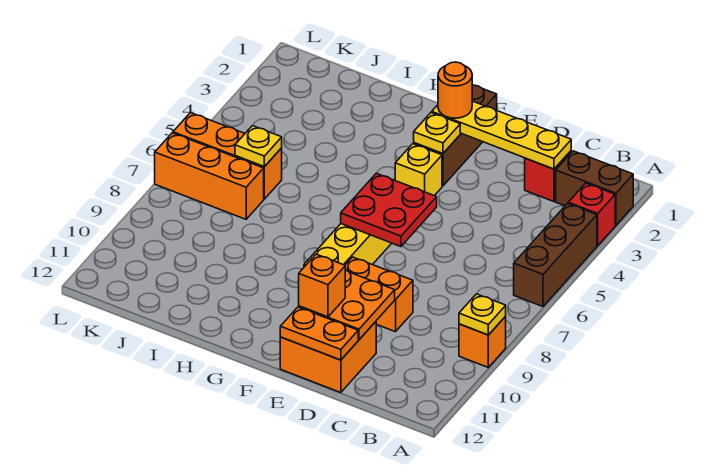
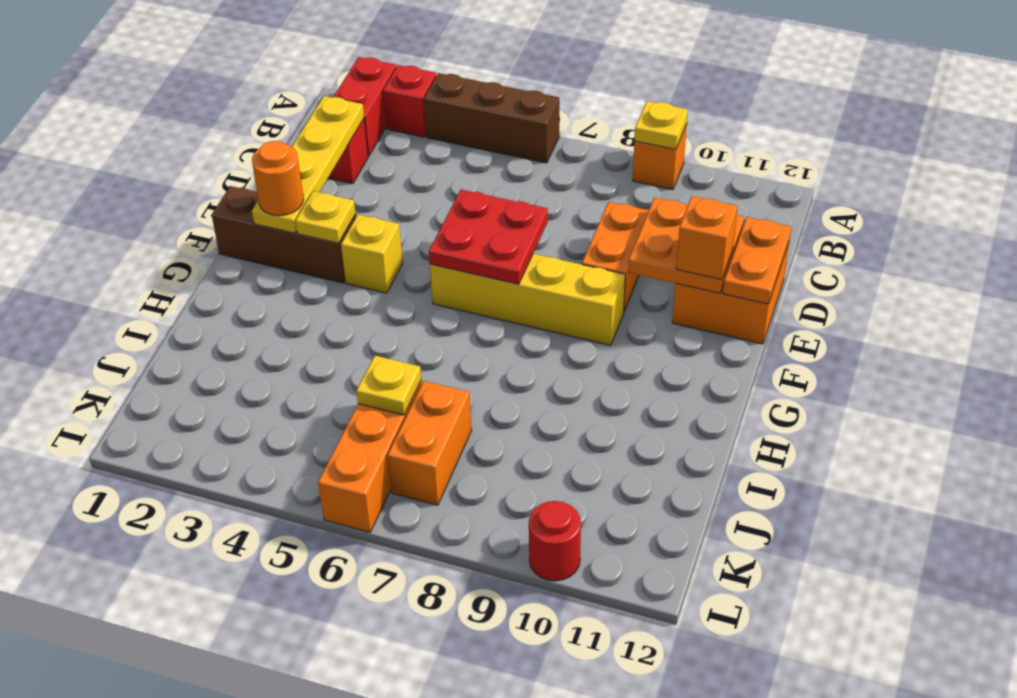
brown brick A2:B2 level 1 -> red brick A2:B2 level 1
orange brick J7:L7 level 1 -> orange brick J7:K7 level 1
none -> red round brick L10 level 1

